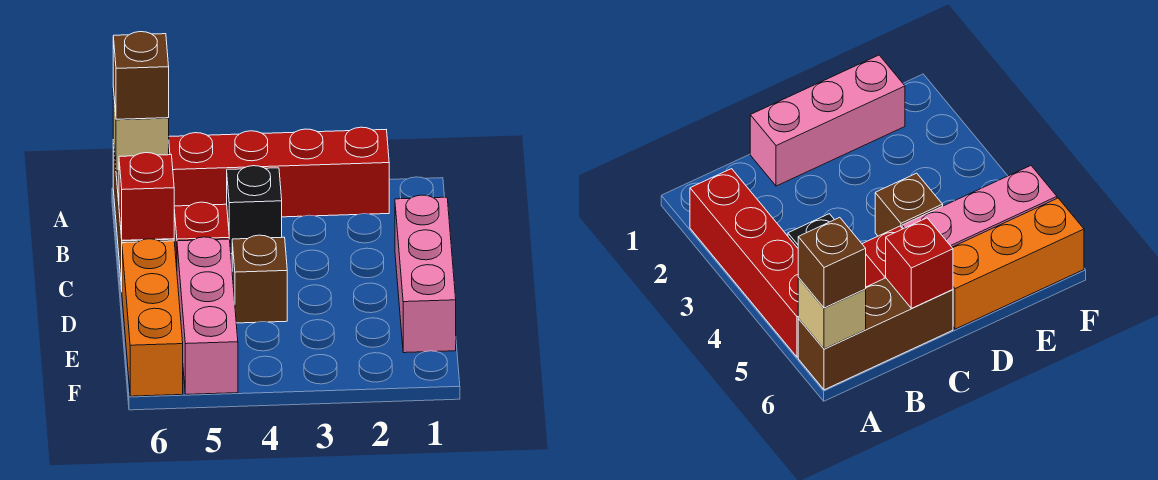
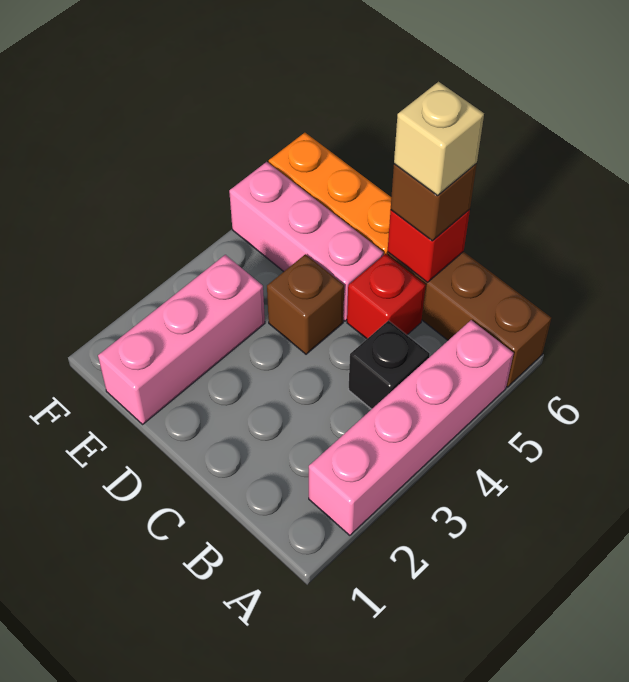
red brick A2:A5 level 1 -> pink brick A2:A5 level 1
tan brick A6 level 2 -> tan brick C6 level 4
brown brick A6 level 3 -> brown brick C6 level 3
pink brick C1:E1 level 1 -> pink brick E1:E3 level 1

